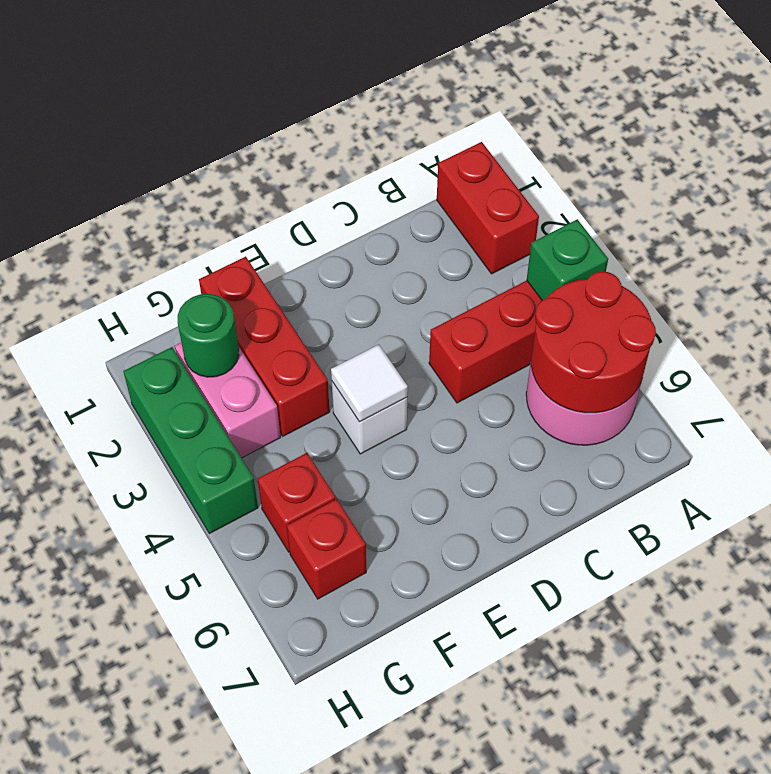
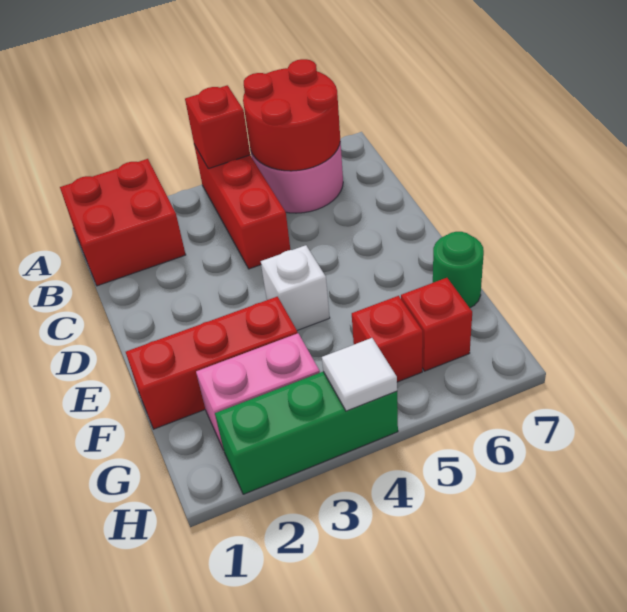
red brick A1:A2 level 1 -> red brick A1:B2 level 1
green brick A4 level 2 -> red brick A4 level 2
white tile E4 level 2 -> white tile H4 level 2
green round brick G2 level 2 -> green round brick F7 level 1

